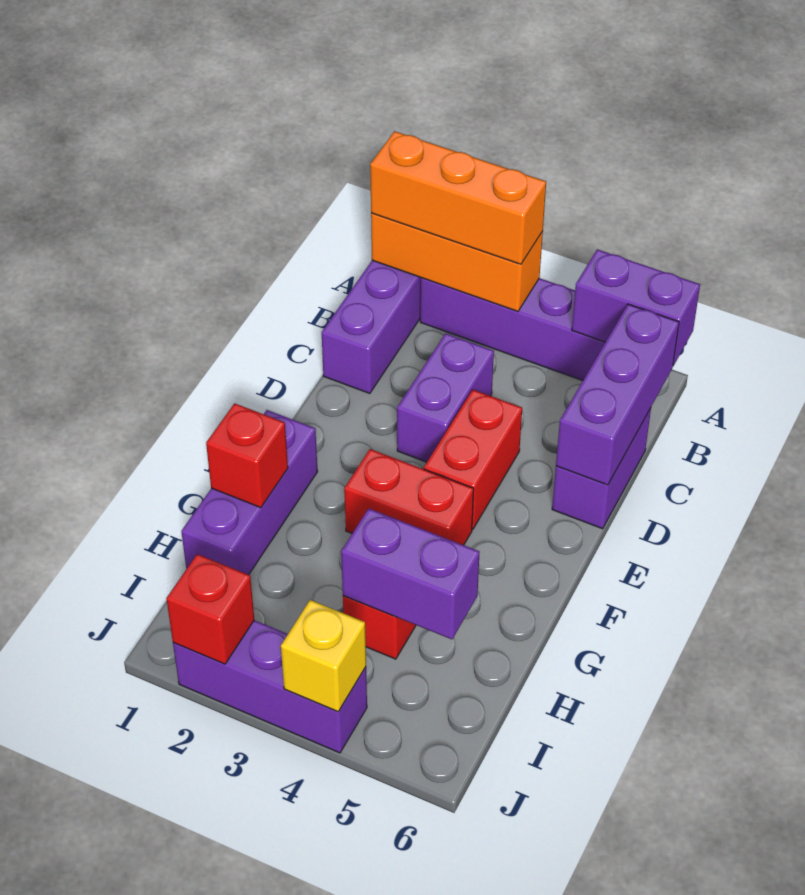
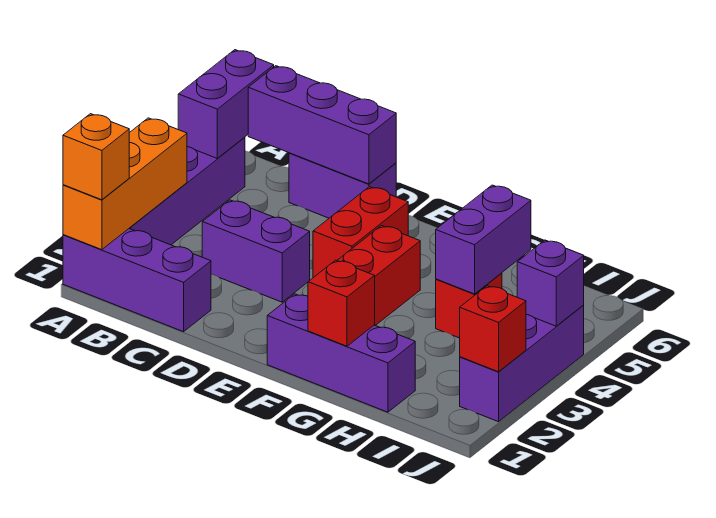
orange brick A1:A3 level 3 -> orange brick A1 level 3
red brick D4:E4 level 1 -> red brick E4:E5 level 1
yellow brick J4 level 2 -> purple brick J4 level 2

